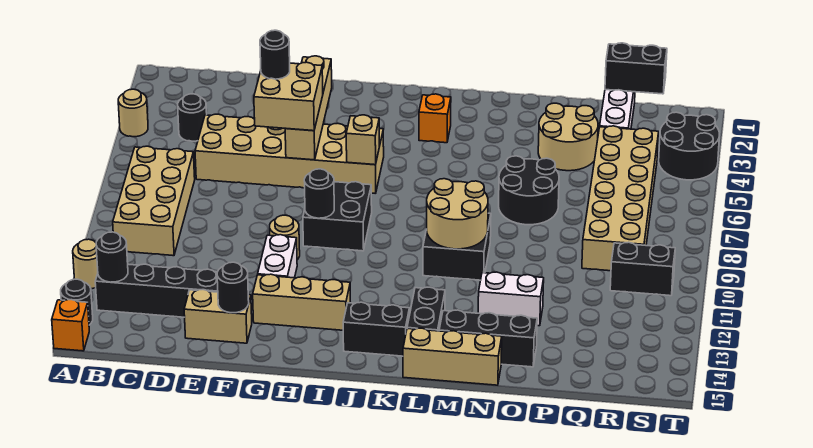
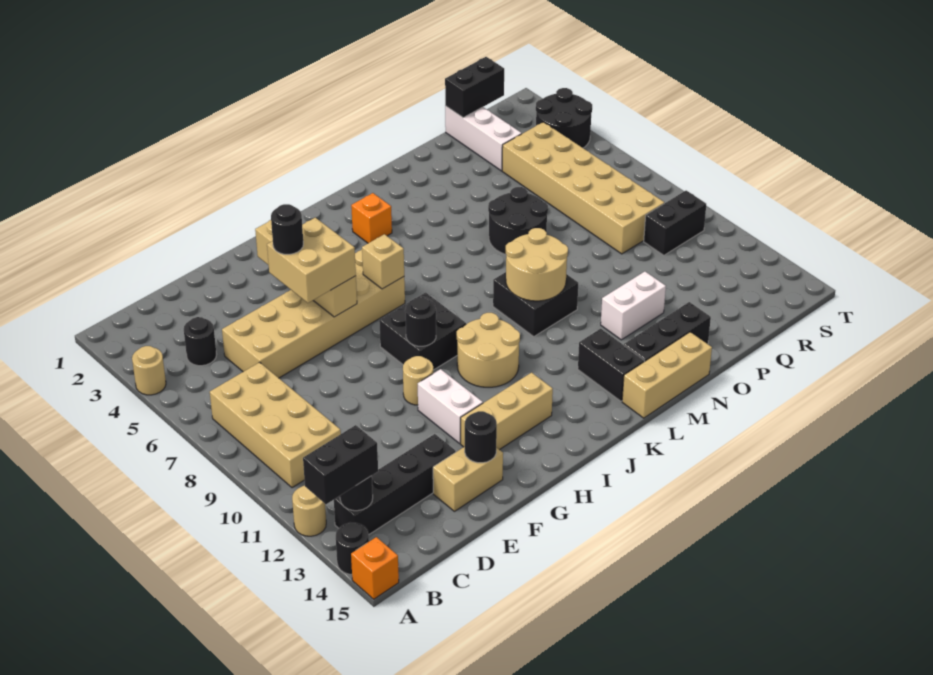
black brick J14:K14 level 1 -> black brick A13:B13 level 3
tan round brick O3:P4 level 1 -> tan round brick I10:J11 level 1

